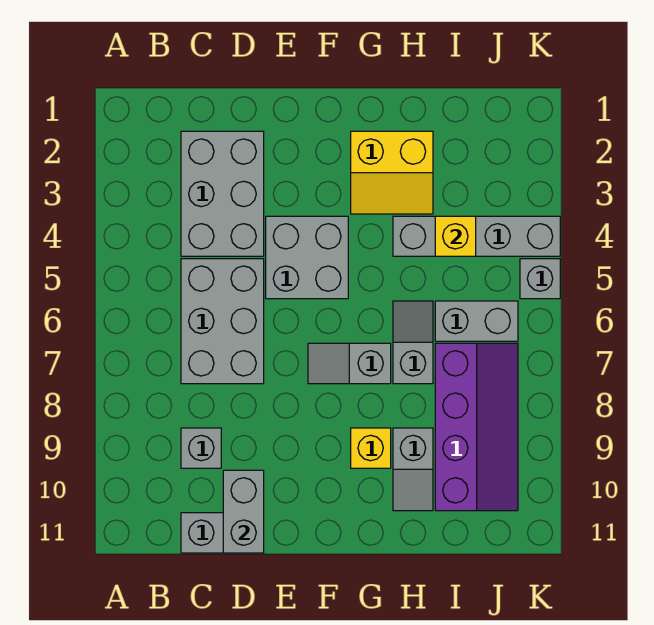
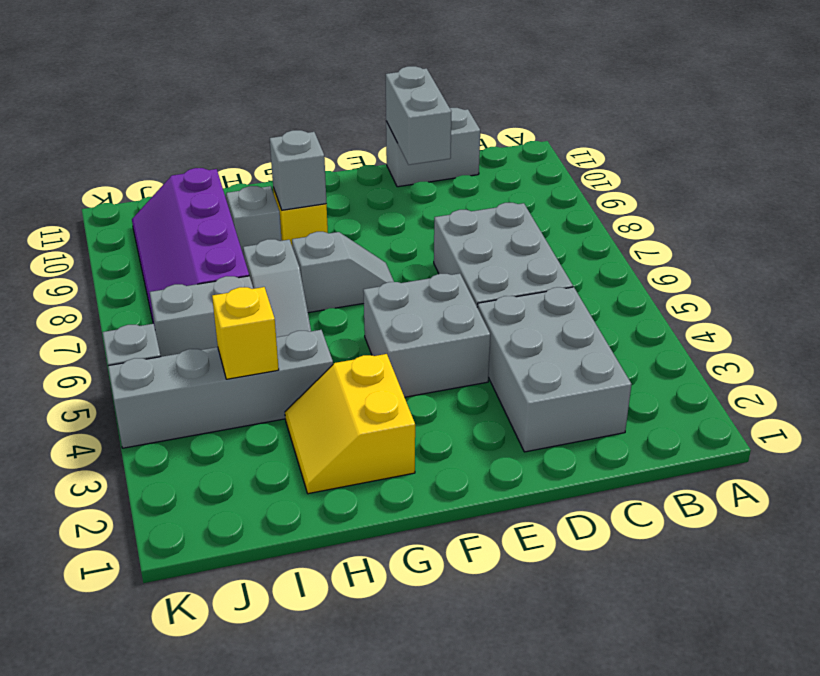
grey brick C9 level 1 -> grey brick G9 level 2
yellow slope G2:H3 level 1 top 2 -> yellow slope G2:H3 level 1 top G

